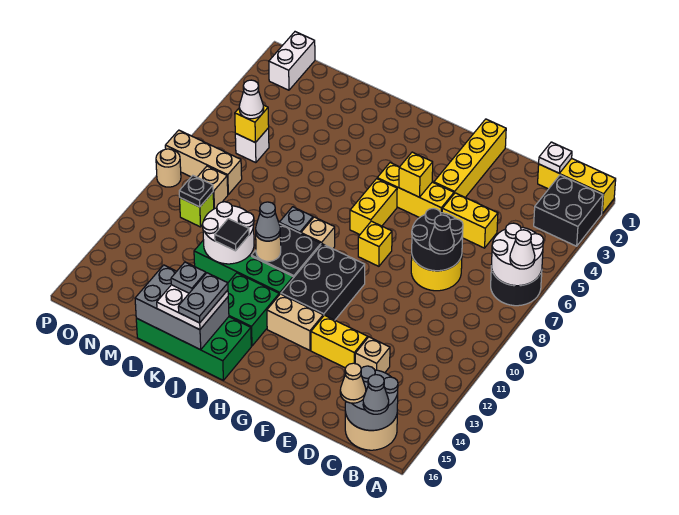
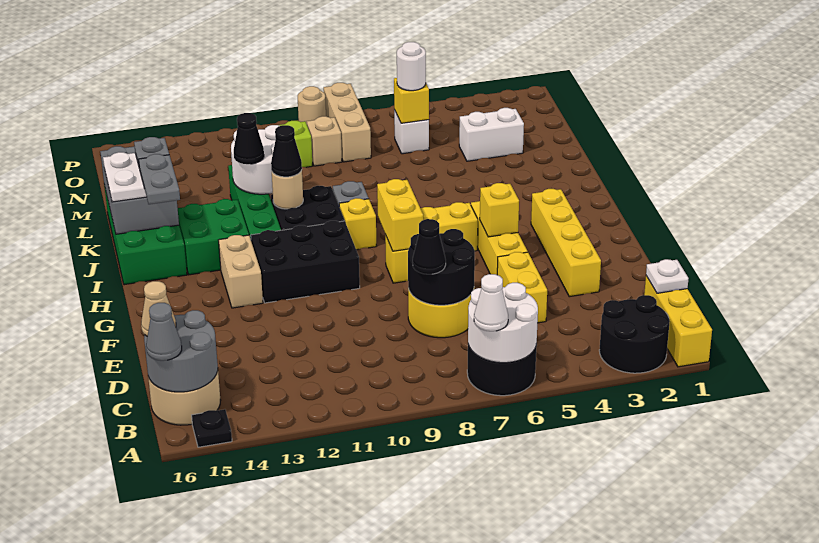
black brick A2:B3 level 1 -> black round brick A2:B3 level 1
tan brick D13 level 1 -> none
yellow brick E13:F13 level 1 -> yellow brick G8:H8 level 2
yellow brick F1:F4 level 1 -> yellow brick E3:H3 level 1
tan brick I9 level 1 -> yellow brick I9 level 1
grey cone J11 level 3 -> black cone J11 level 3
grey plate J15:J16 level 4 -> grey plate I15:J15 level 4
black tile K12 level 3 -> black cone K12 level 3
white cone N6 level 3 -> white round brick N6 level 3
black plate N10 level 2 -> black plate A15 level 1
white brick O1:O2 level 1 -> white brick M3:M4 level 1

